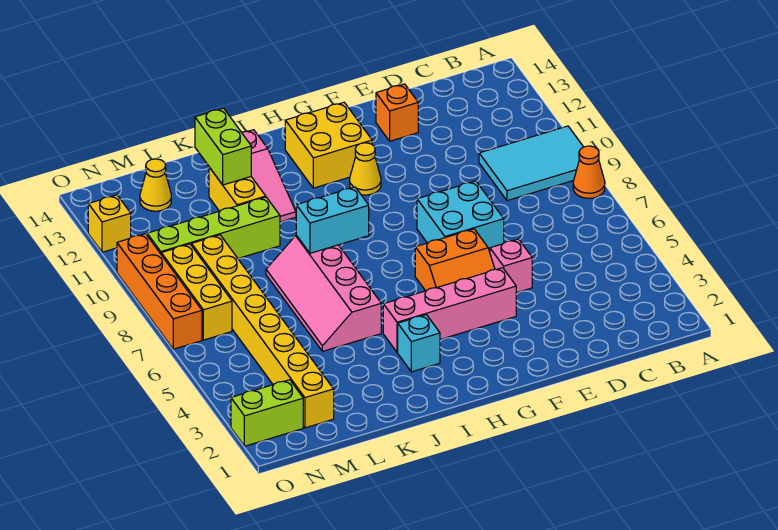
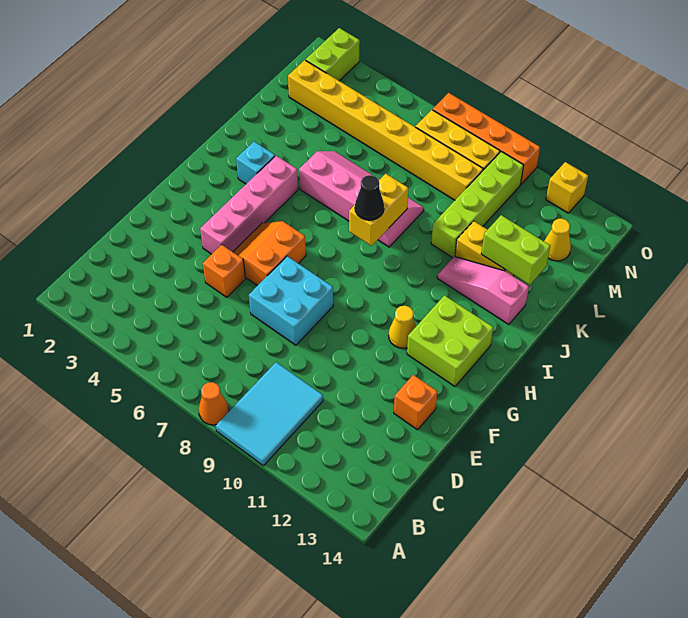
pink brick E5 level 1 -> orange brick E5 level 1
yellow brick G12:H13 level 1 -> lime brick G12:H13 level 1
cyan brick I8:J8 level 2 -> yellow brick I8:J8 level 2
none -> black cone I8 level 3

